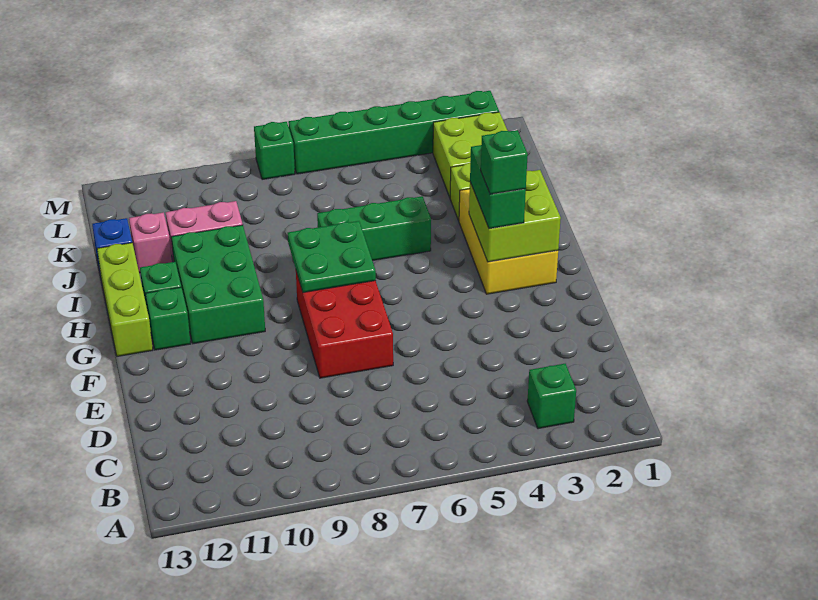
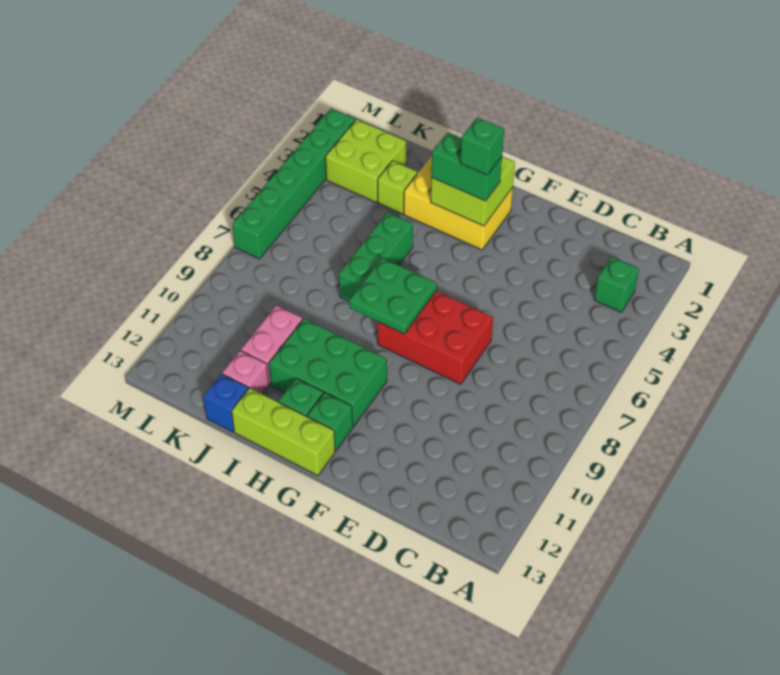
green brick M8 level 1 -> none

